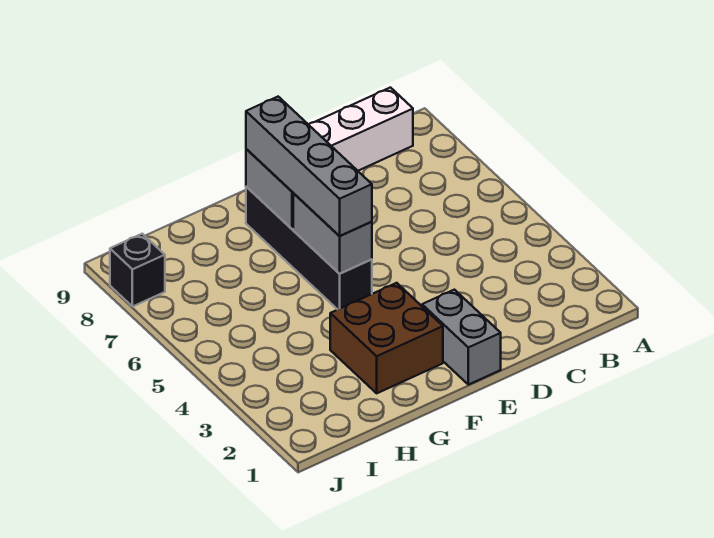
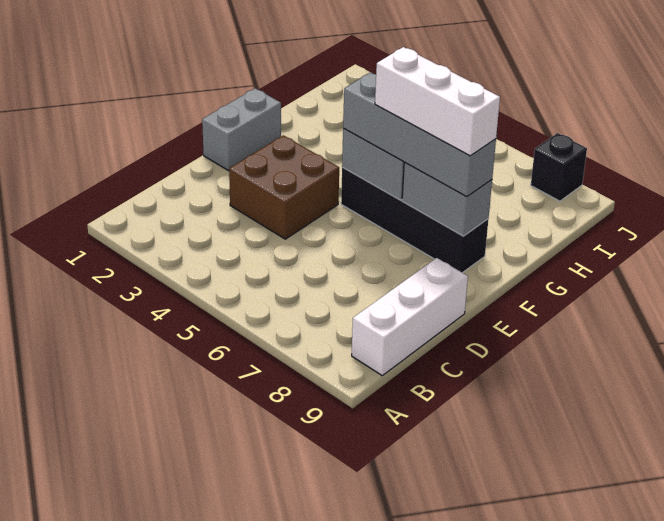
grey brick E1:E2 level 1 -> grey brick E1:F1 level 1
brown brick F2:G3 level 1 -> brown brick D3:E4 level 1
none -> white brick F6:F8 level 4

